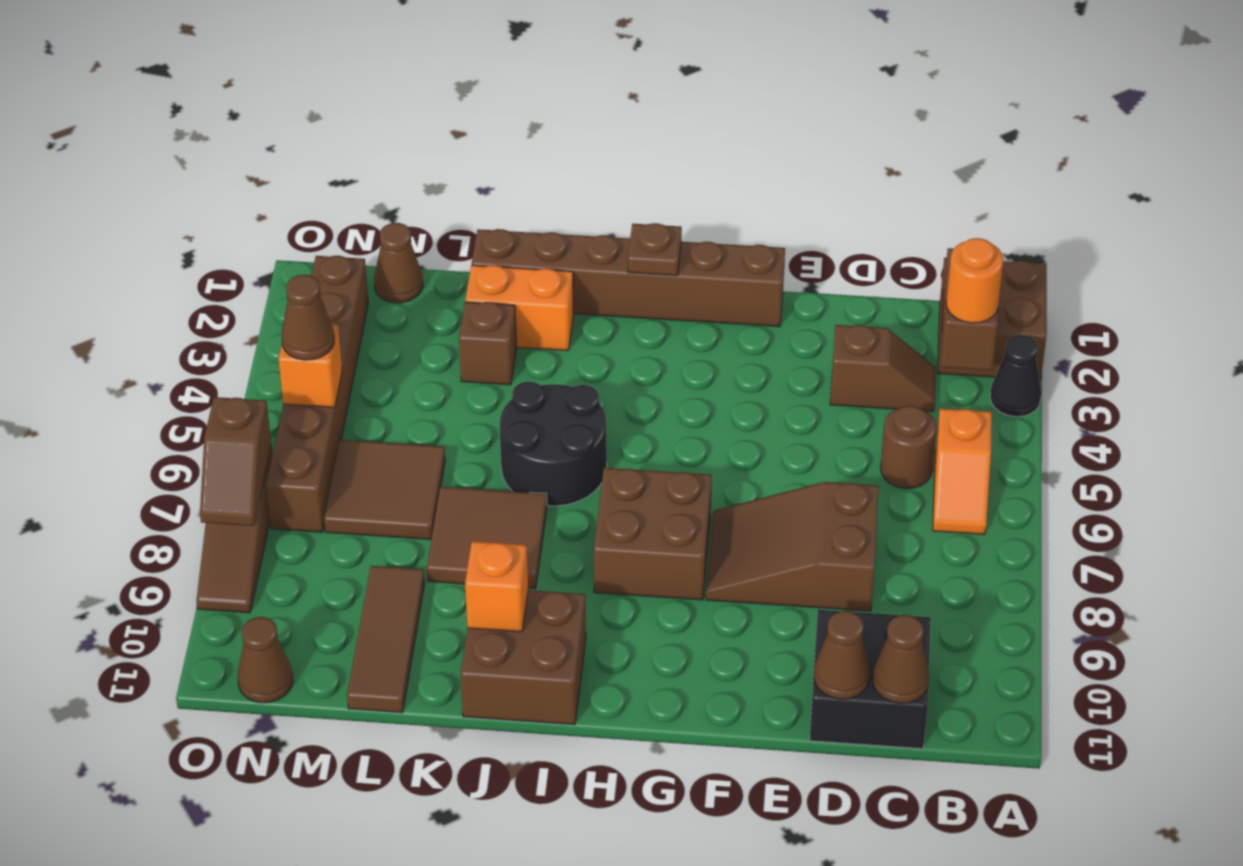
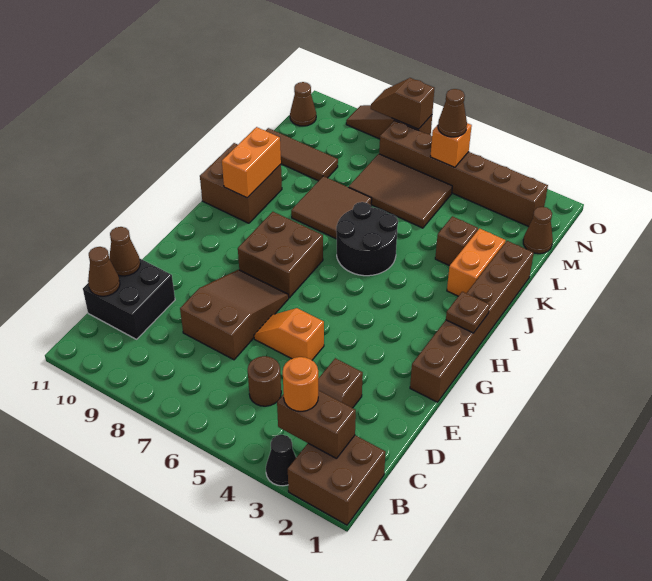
orange slope B5:B6 level 1 top 5 -> orange slope E5:E6 level 1 top 5
orange brick J10 level 2 -> orange brick I10:J10 level 2
brown tile L6:M7 level 1 -> brown tile L5:M7 level 1

